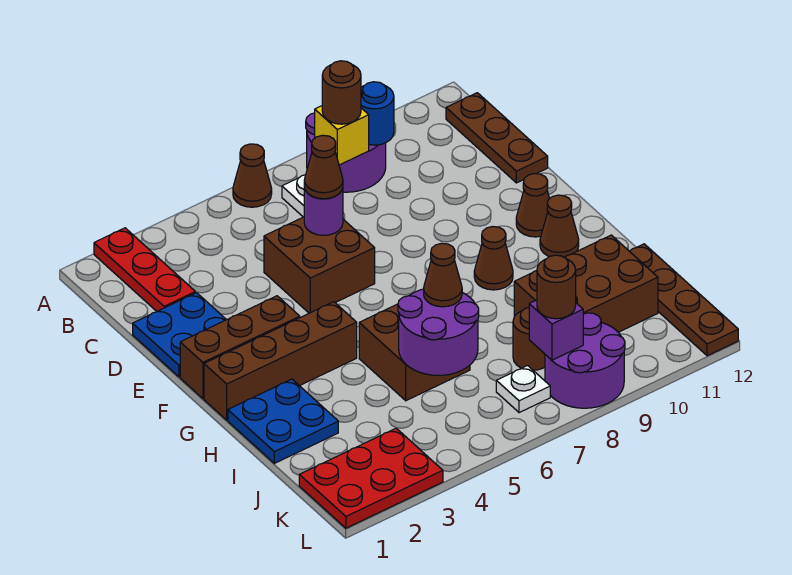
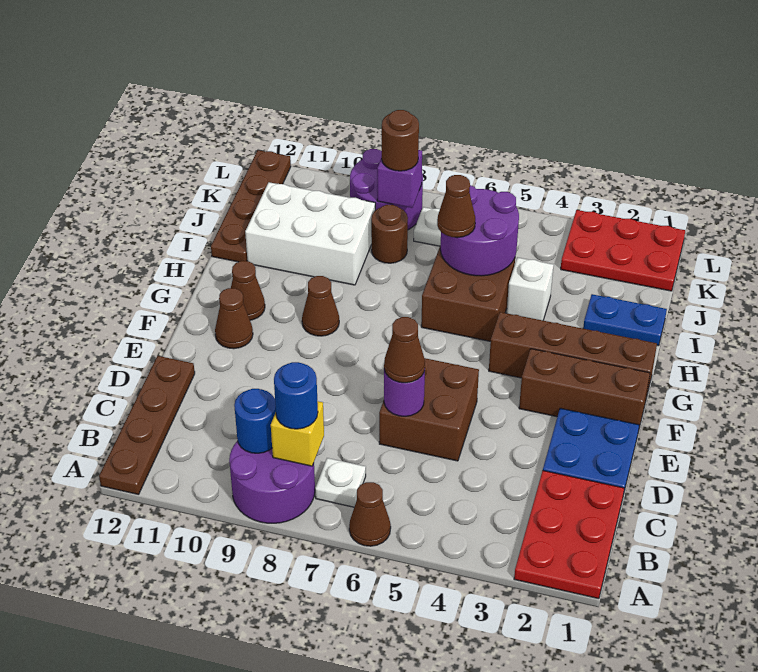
red plate A2:C2 level 1 -> red plate A1:C2 level 1
brown round brick B8 level 3 -> blue round brick B8 level 3
brown plate B12:D12 level 1 -> brown plate A12:D12 level 1
blue plate H1:I2 level 1 -> blue plate I1:I2 level 1
none -> white brick I4 level 1
brown brick I9:J11 level 1 -> white brick I9:J11 level 1

